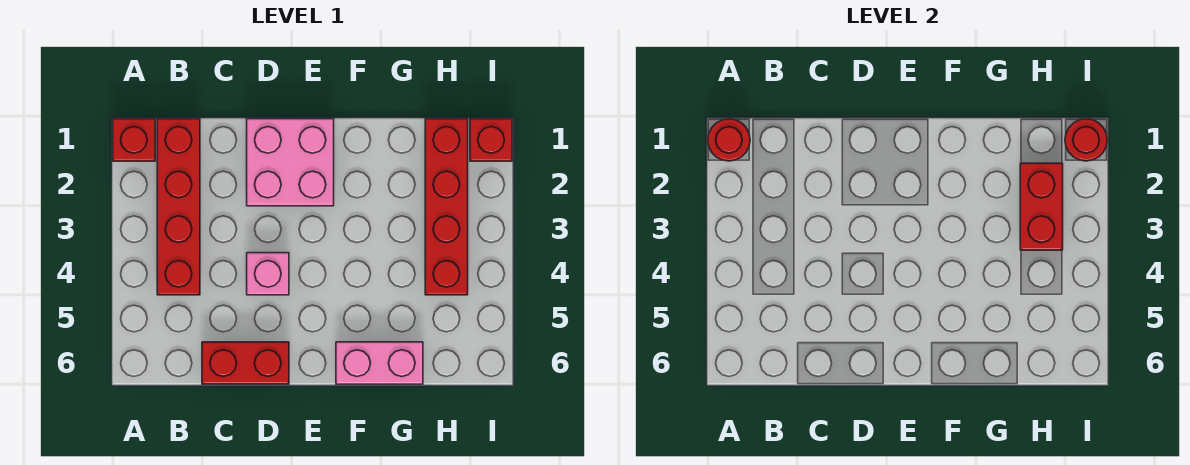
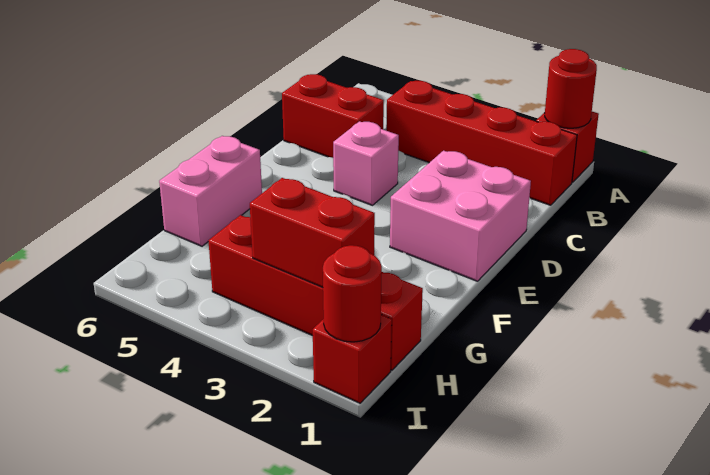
red brick C6:D6 level 1 -> red brick C5:C6 level 1

